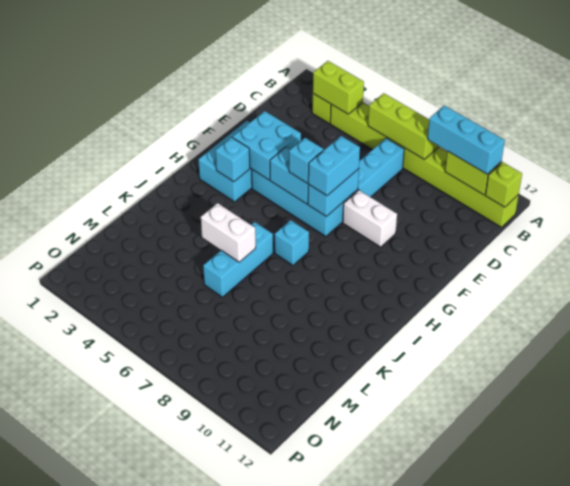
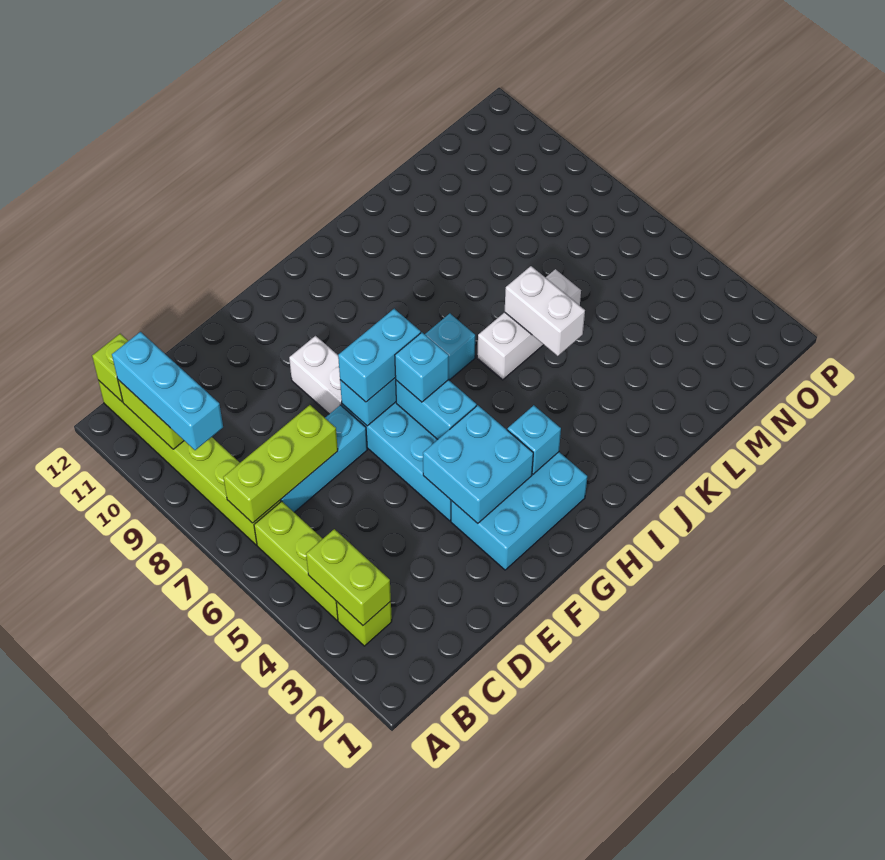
lime brick B6:B8 level 2 -> lime brick B7:D7 level 2
cyan brick J6:L6 level 1 -> white brick J6:L6 level 1

